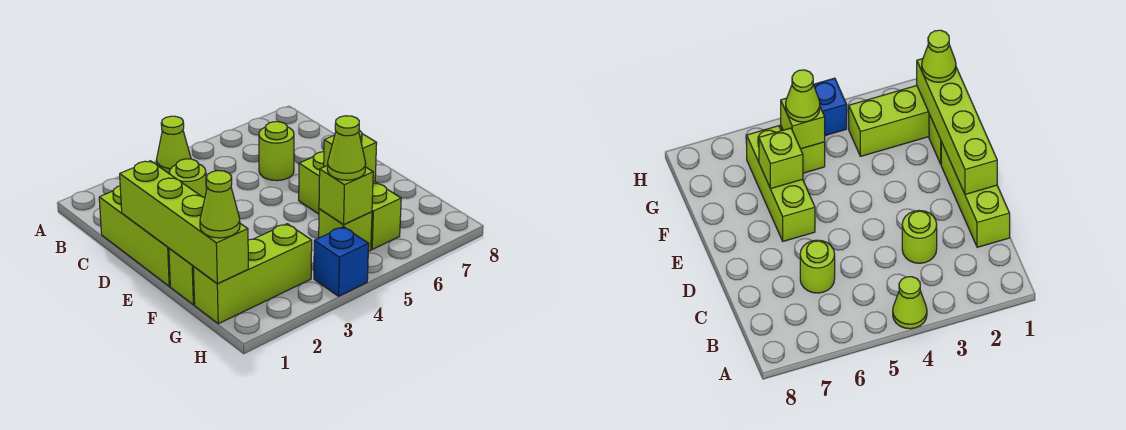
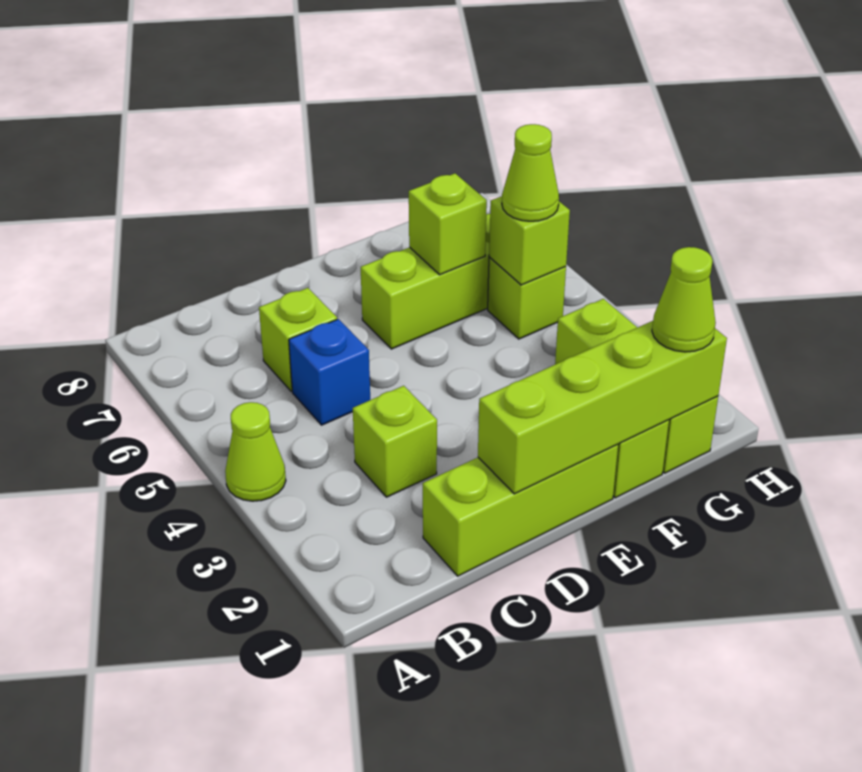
lime round brick C3 level 1 -> lime brick C3 level 1
lime round brick C6 level 1 -> lime brick C6 level 1
blue brick H4 level 1 -> blue brick C5 level 1

